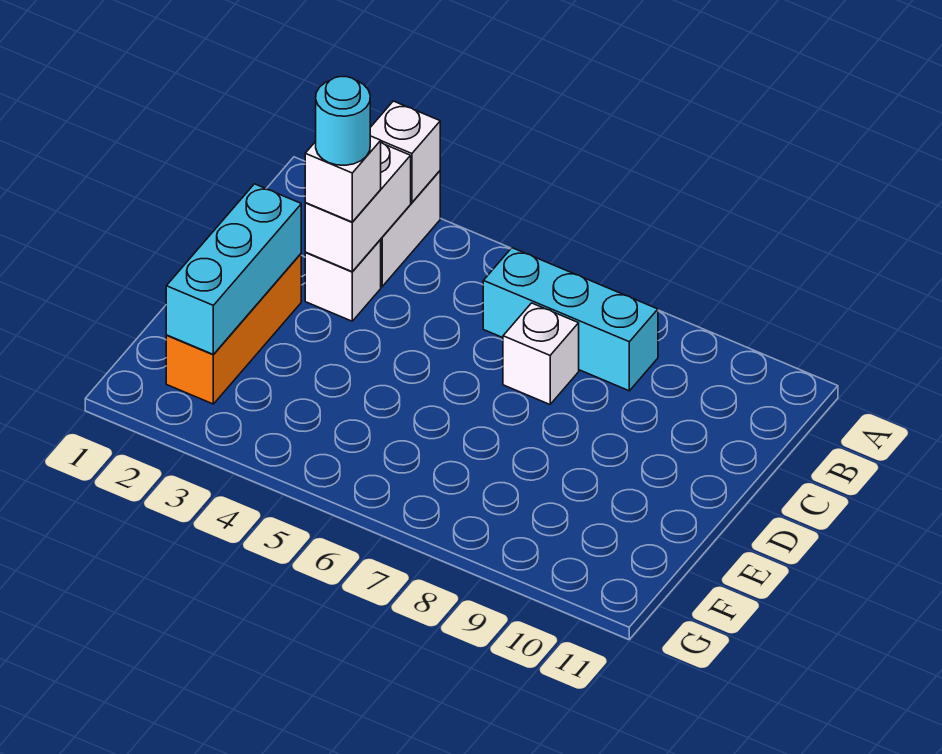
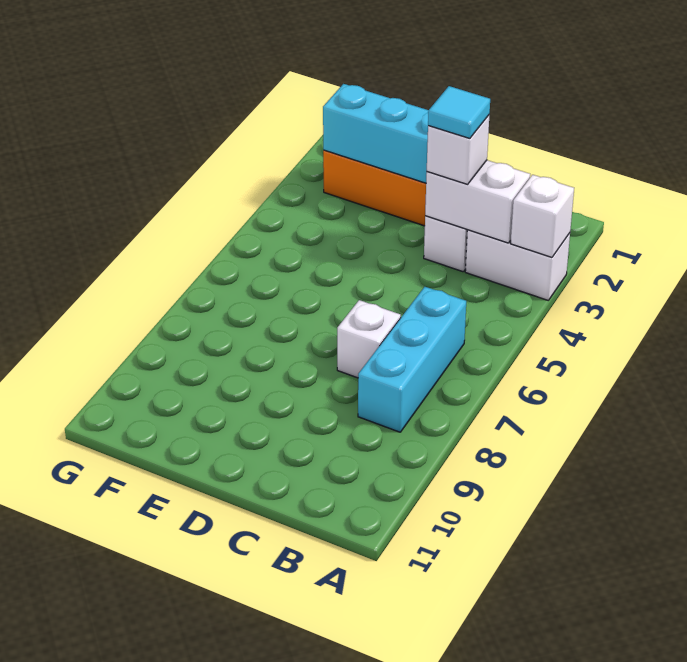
cyan round brick C3 level 4 -> cyan tile C3 level 4

